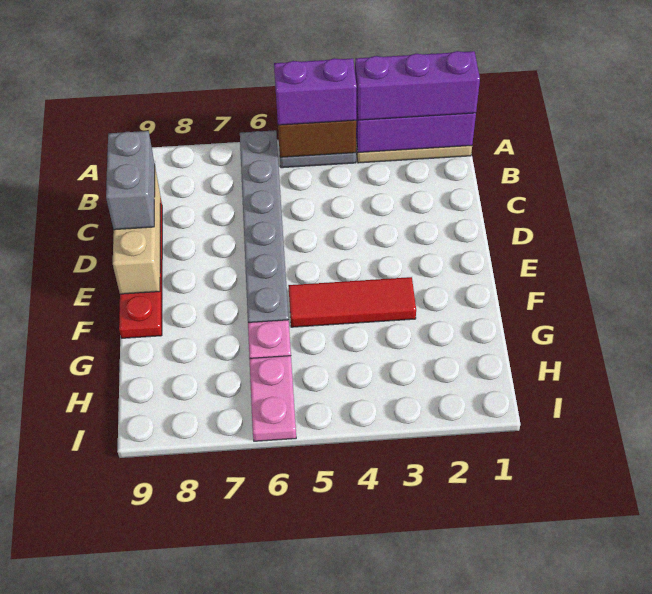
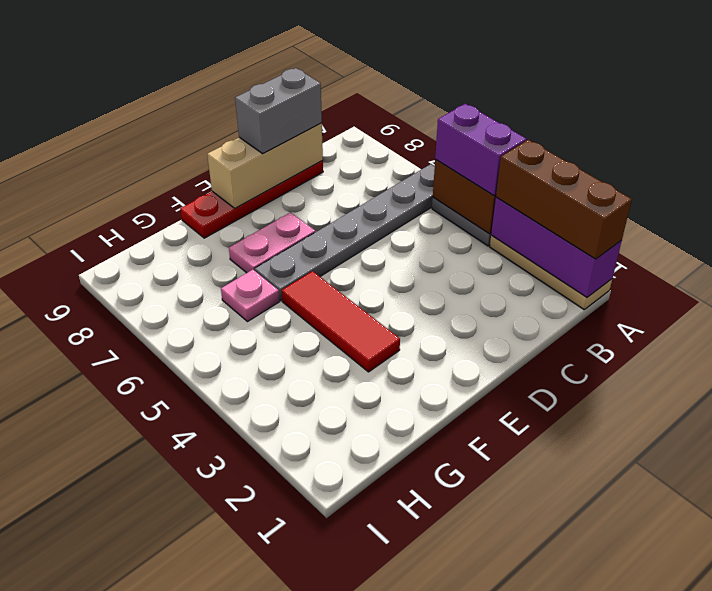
purple brick A1:A3 level 3 -> brown brick A1:A3 level 3
pink plate H6:I6 level 1 -> pink plate E7:F7 level 1

